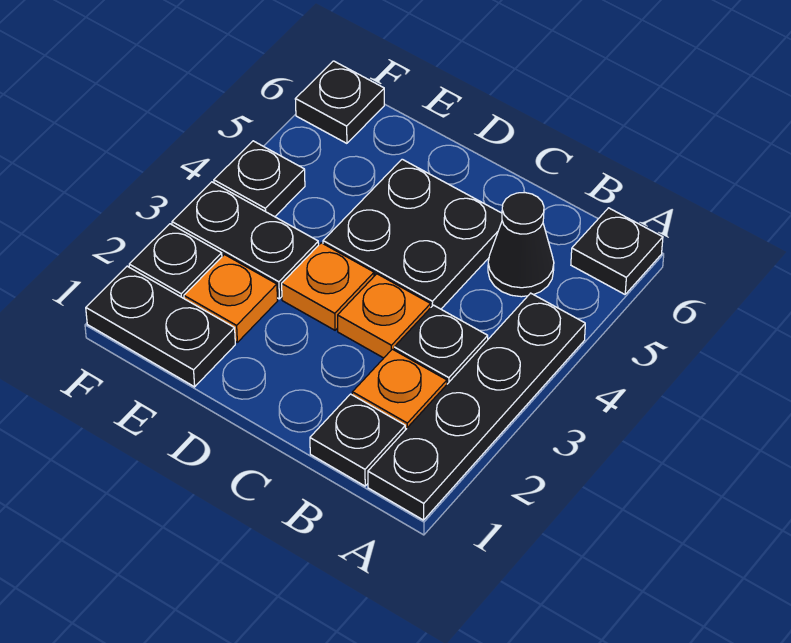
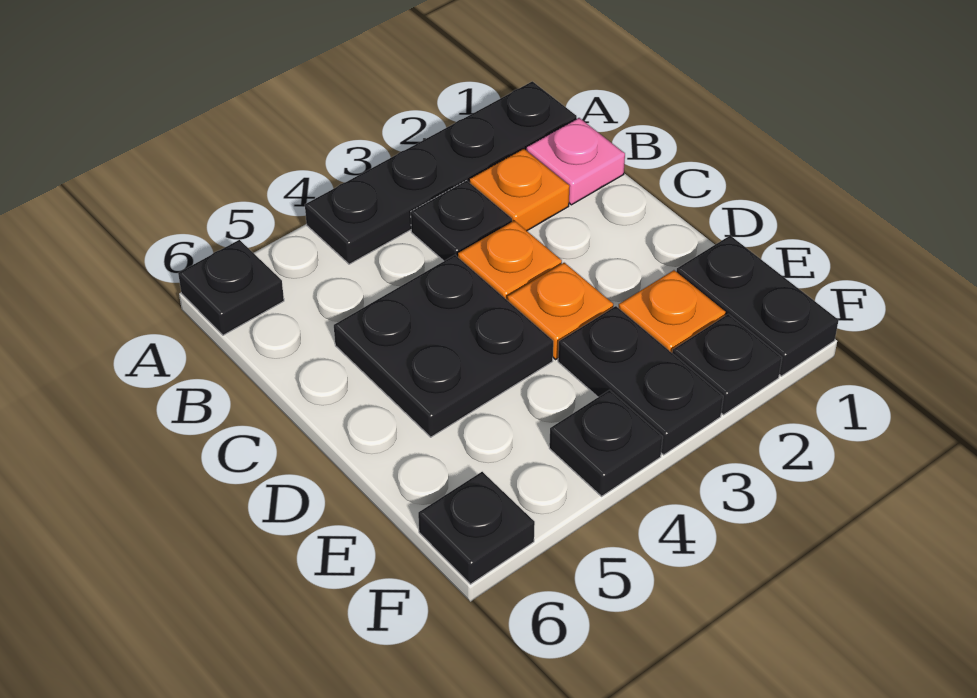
black plate B1 level 1 -> pink plate B1 level 1
black cone B5 level 1 -> none

